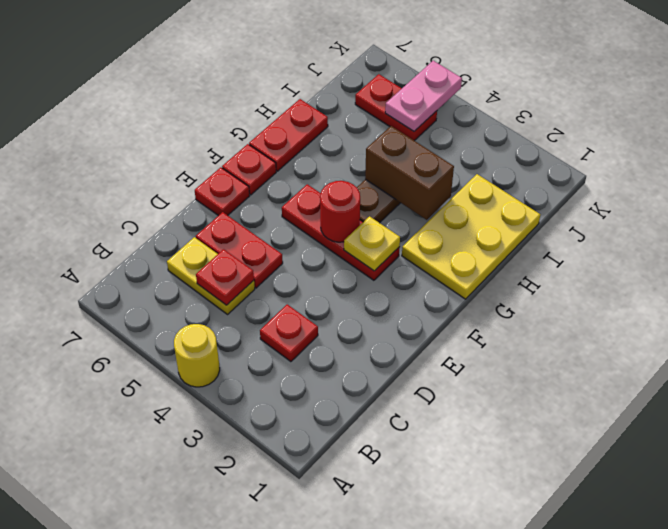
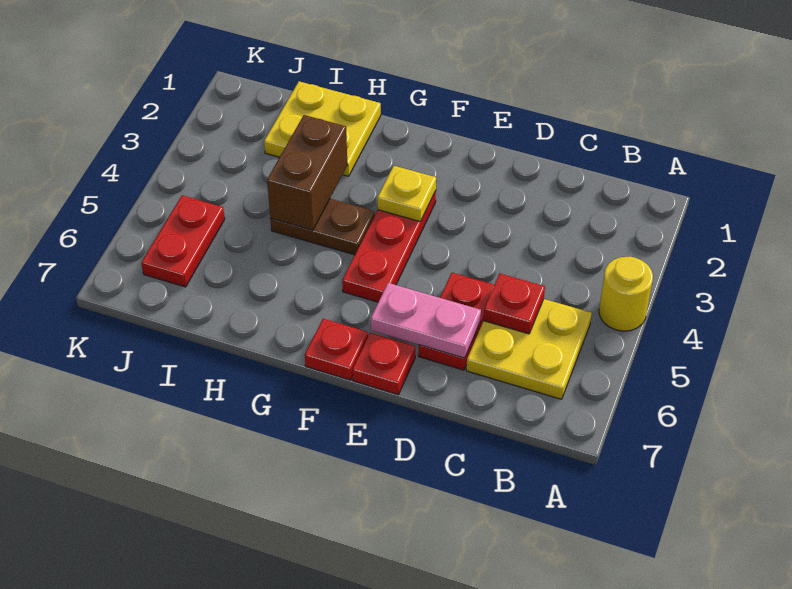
red plate C3 level 1 -> none
yellow plate C5:C6 level 1 -> yellow plate B5:C6 level 1
red round brick F4 level 2 -> none
yellow plate G1:I2 level 1 -> yellow plate H1:I2 level 1
red plate G7:H7 level 1 -> none
pink plate J5:K5 level 2 -> pink plate D6:E6 level 2

